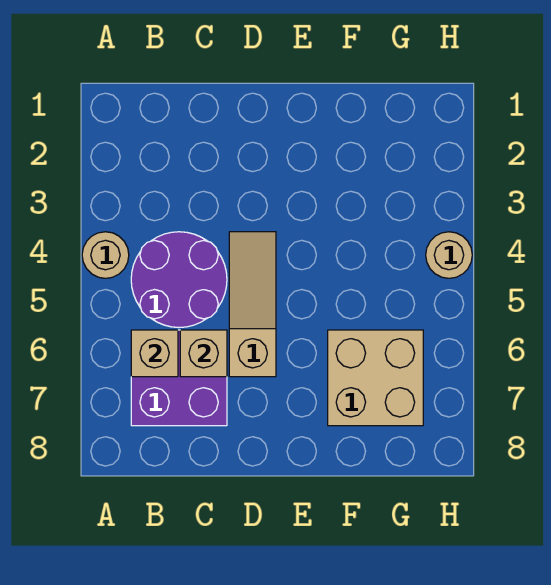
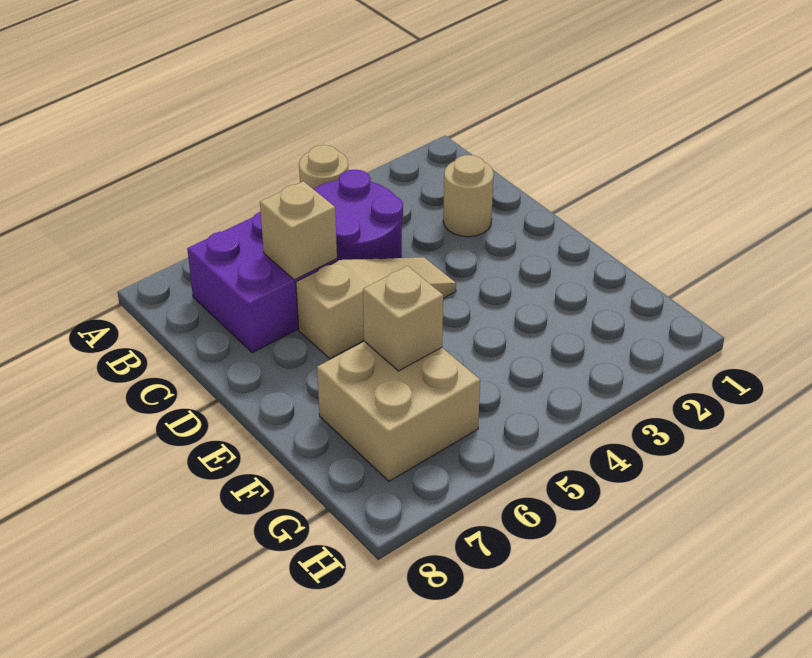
tan brick B6 level 2 -> tan brick F6 level 2
tan round brick H4 level 1 -> tan round brick C2 level 1

